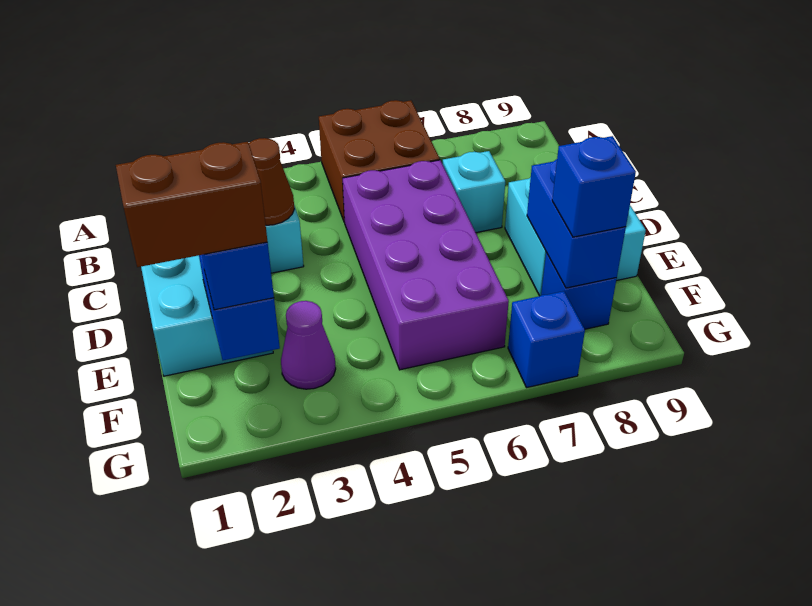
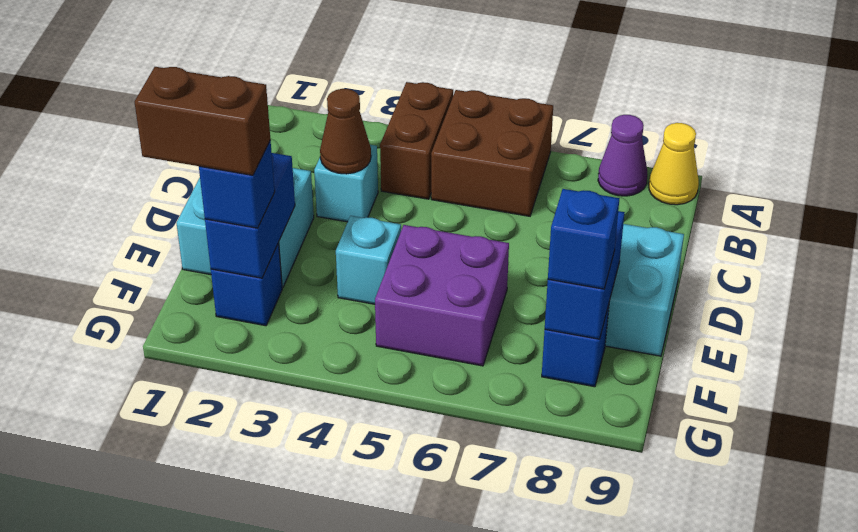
none -> brown brick A4:B4 level 1
none -> yellow cone A9 level 1
purple brick C5:F6 level 1 -> purple brick E5:F6 level 1
cyan brick C7 level 1 -> cyan brick E4 level 1
purple cone F3 level 1 -> purple cone A8 level 1
blue brick G7 level 1 -> blue brick F2 level 1

